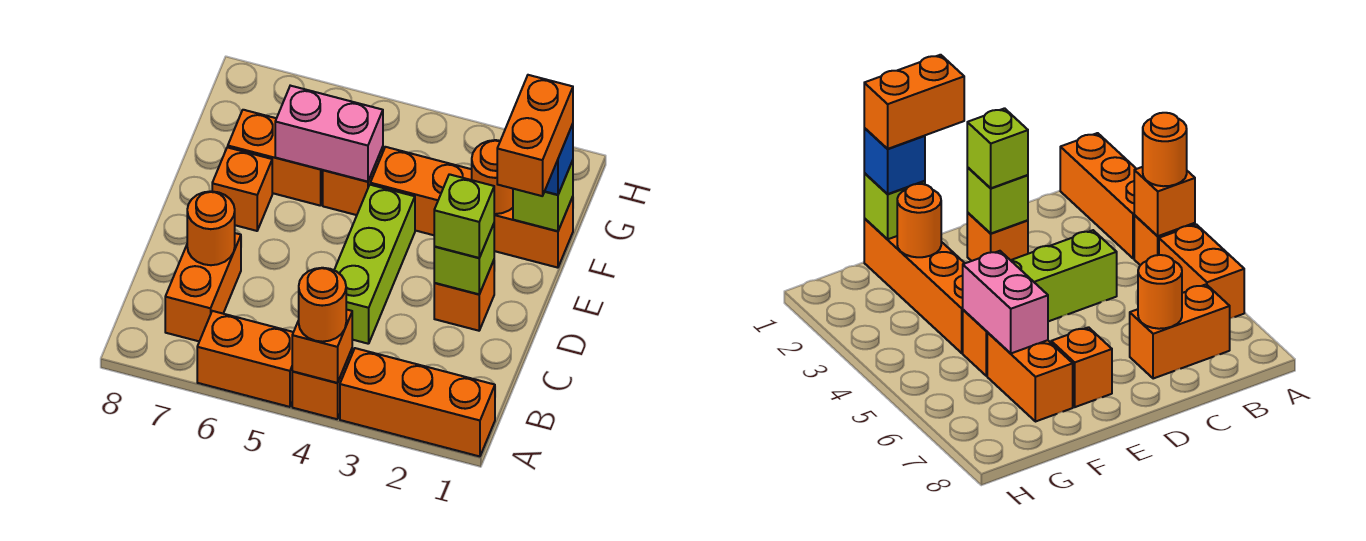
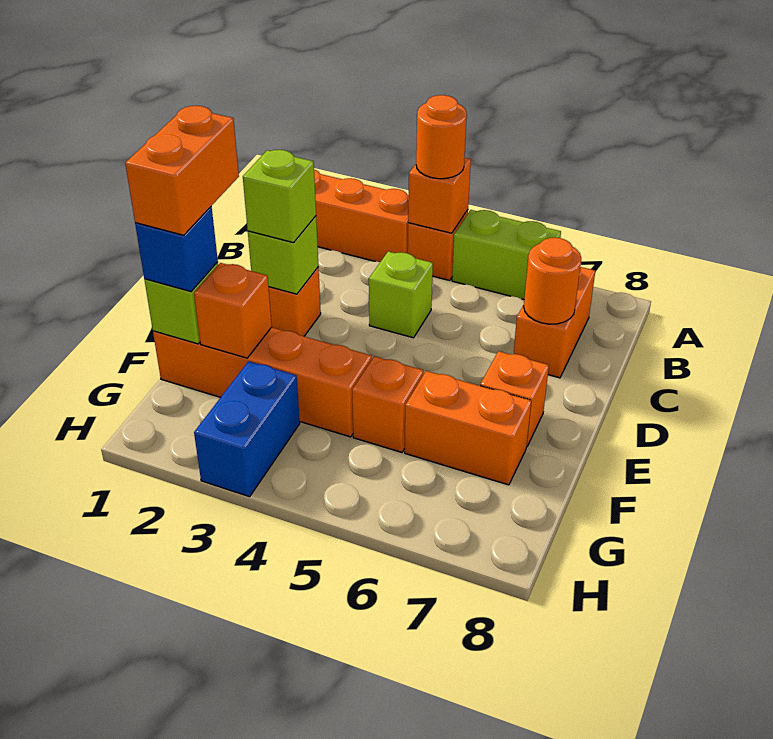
orange brick A5:A6 level 1 -> lime brick A5:A6 level 1
lime brick C4:E4 level 1 -> lime brick C4 level 1
orange round brick F2 level 2 -> orange brick F2 level 2
pink brick F5:F6 level 2 -> none
none -> blue brick G3:H3 level 1

